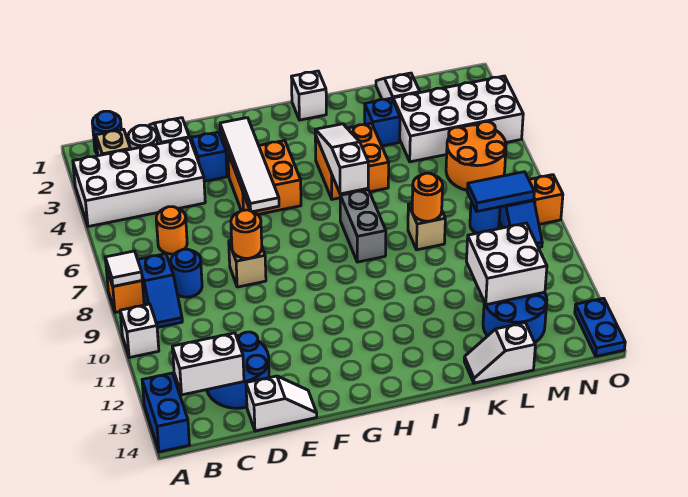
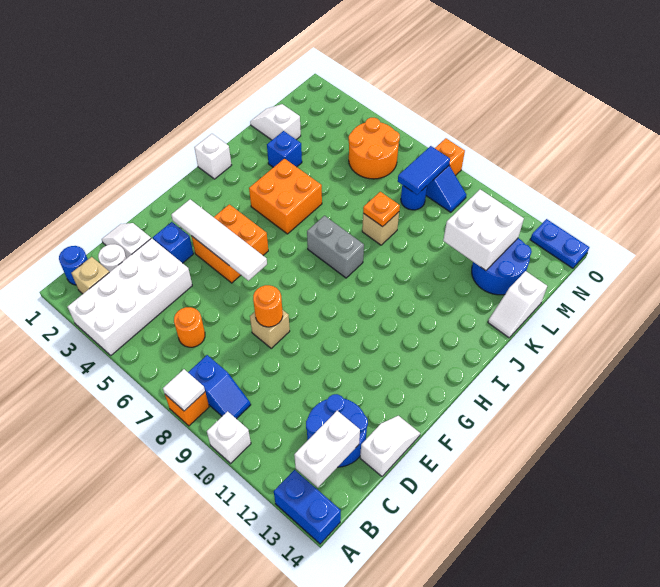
blue round brick C8 level 1 -> none
white slope I4:I6 level 2 top 6 -> none
orange round brick K8 level 2 -> orange plate K8 level 2
white brick L3:O4 level 1 -> none

